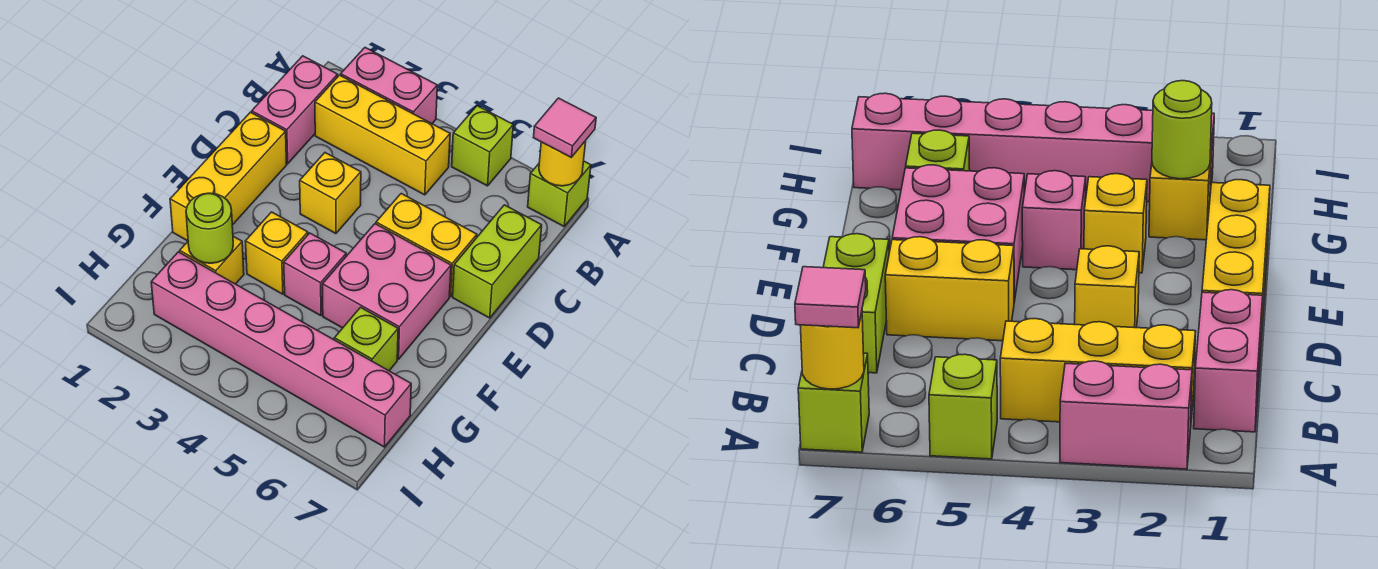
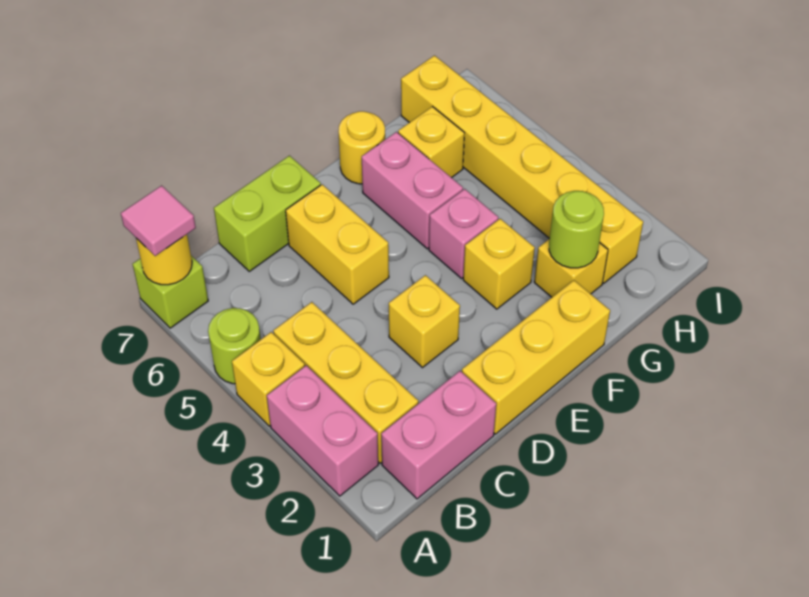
none -> yellow brick A4 level 1
lime brick A5 level 1 -> lime round brick A5 level 1
pink brick E5:F6 level 1 -> pink brick F5:F6 level 1
none -> yellow round brick F7 level 1
lime brick G6 level 1 -> yellow brick G6 level 1
pink brick H2:H7 level 1 -> yellow brick H2:H7 level 1

